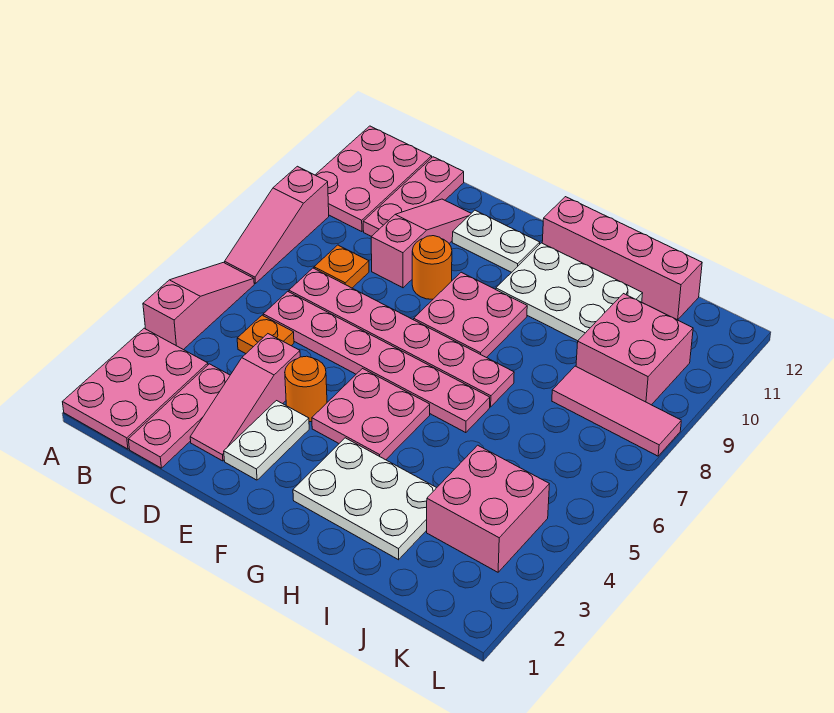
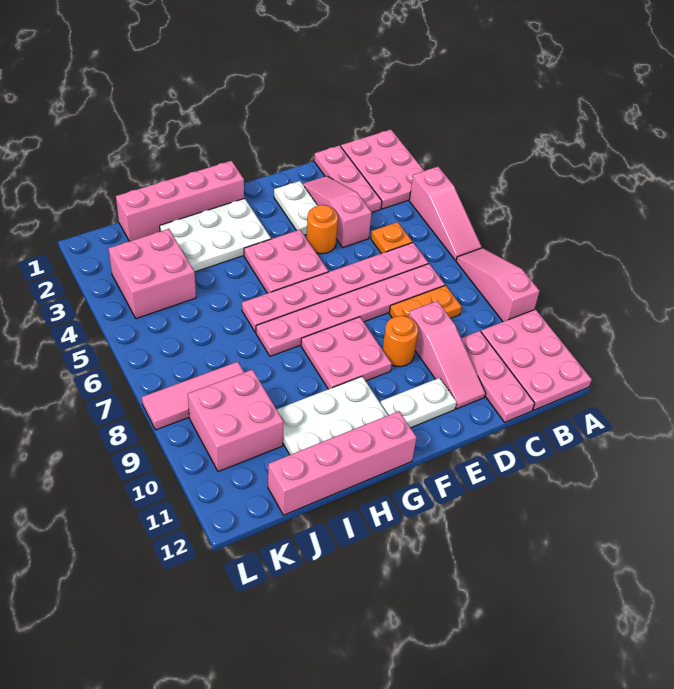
orange plate C8 level 1 -> orange plate C8:D8 level 1
none -> pink brick G1:J1 level 1

